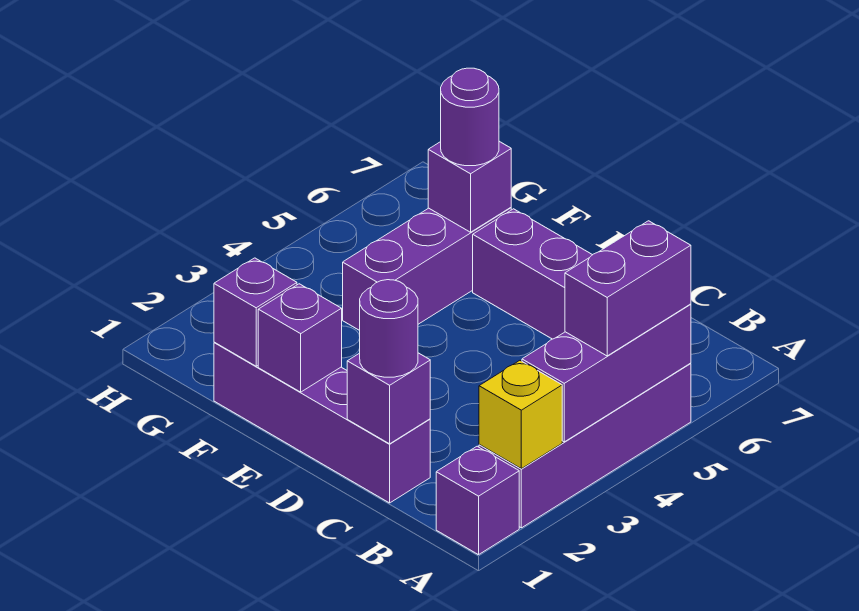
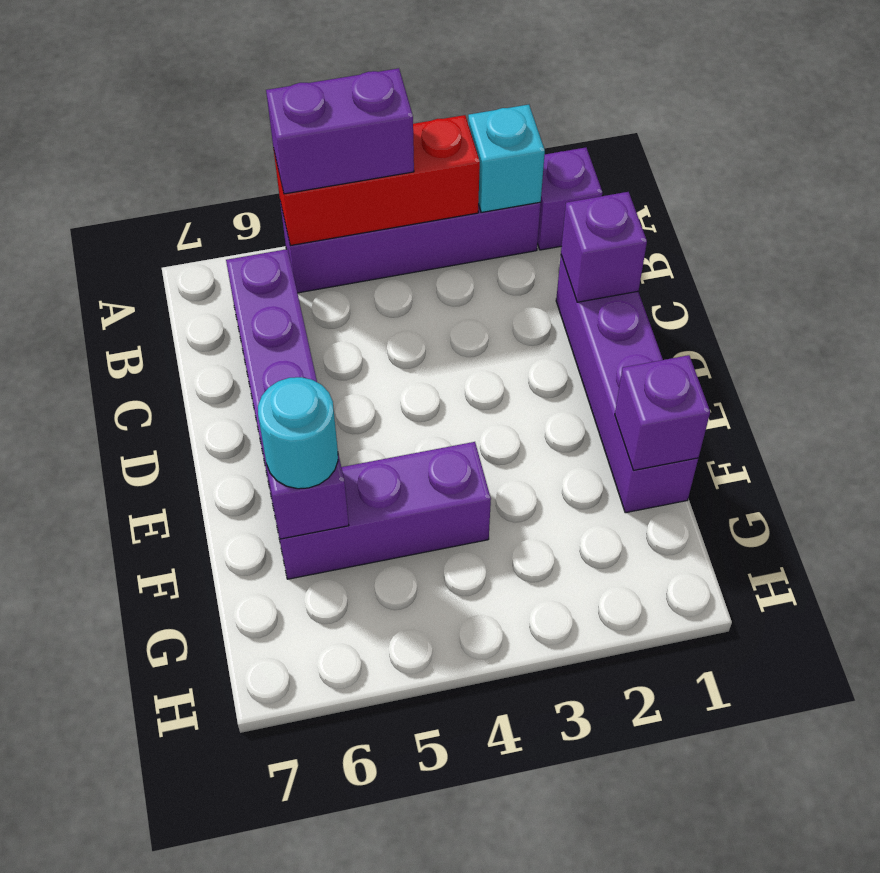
yellow brick A2 level 2 -> cyan brick A2 level 2
purple brick A3:A5 level 2 -> red brick A3:A5 level 2
purple round brick C1 level 3 -> none
purple brick E1 level 2 -> none
purple round brick F6 level 3 -> cyan round brick F6 level 3

